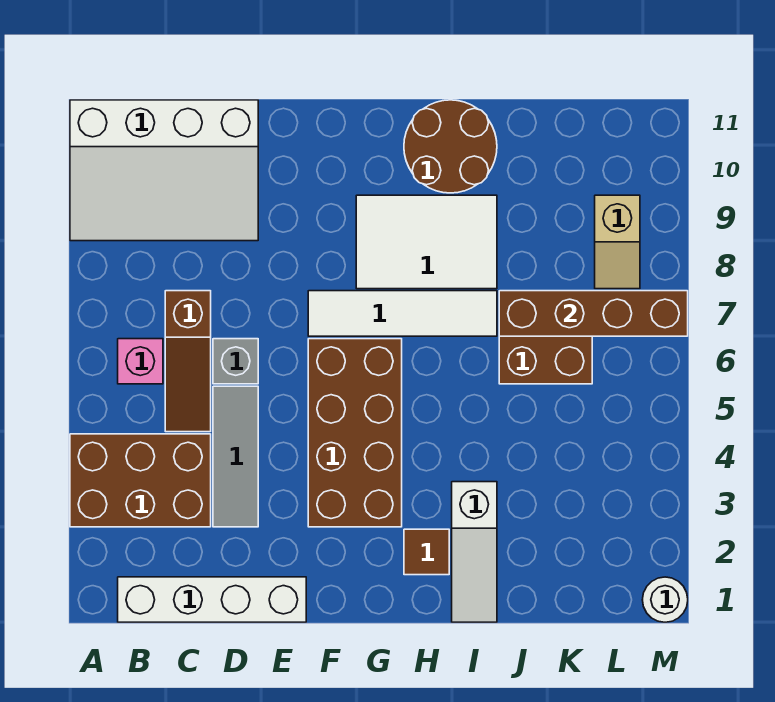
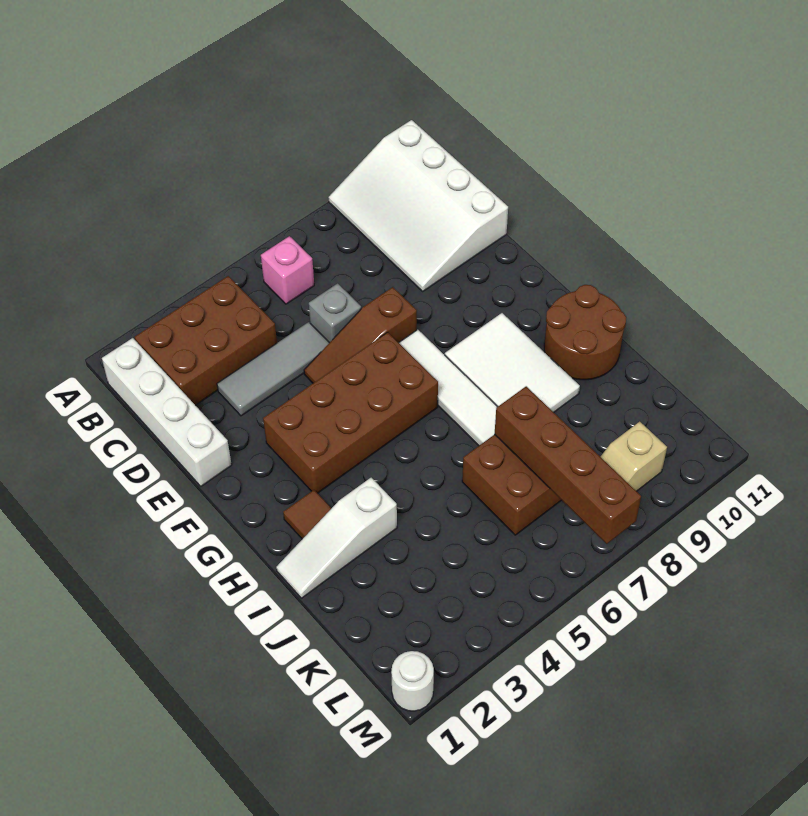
brown brick A3:C4 level 1 -> brown brick B2:C4 level 1
brown slope C5:C7 level 1 top 7 -> brown slope E5:E7 level 1 top 7

